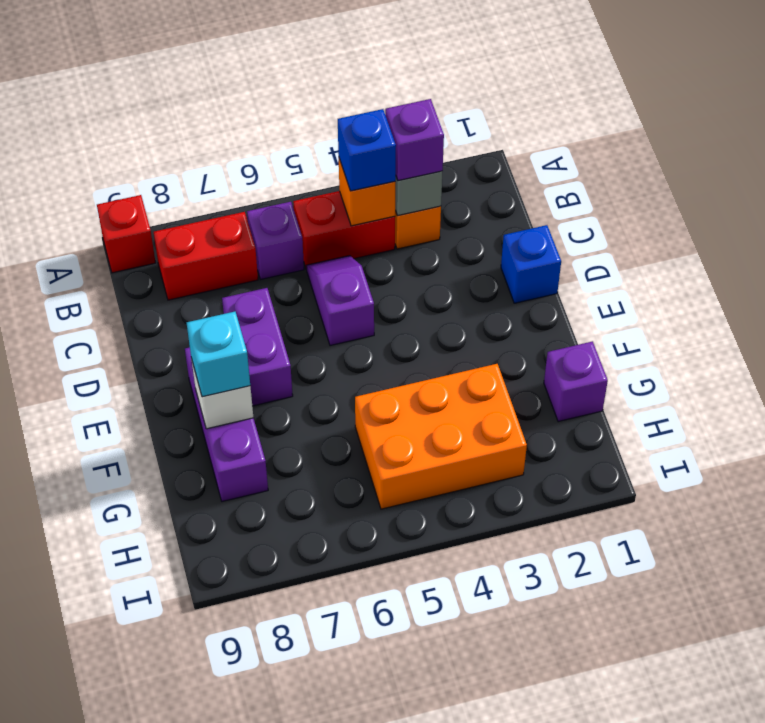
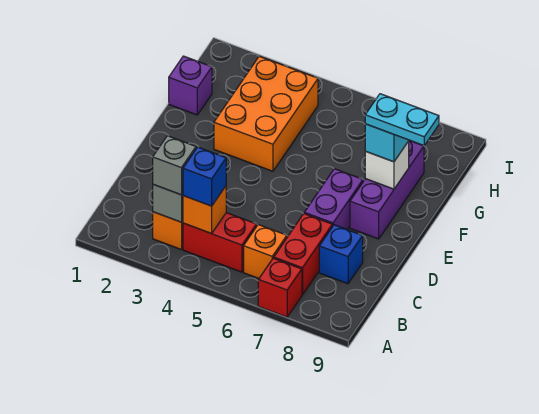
red brick A9 level 1 -> red brick A7 level 1
purple brick B3 level 3 -> grey brick B3 level 3
purple brick B6 level 1 -> orange brick B6 level 1
red brick B7:B8 level 1 -> red brick B7:C7 level 1
purple slope C5:D5 level 1 top D -> none
blue brick D1 level 1 -> blue brick C8 level 1
none -> cyan plate F8:F9 level 4
orange brick G3:H5 level 1 -> orange brick F3:H4 level 1

